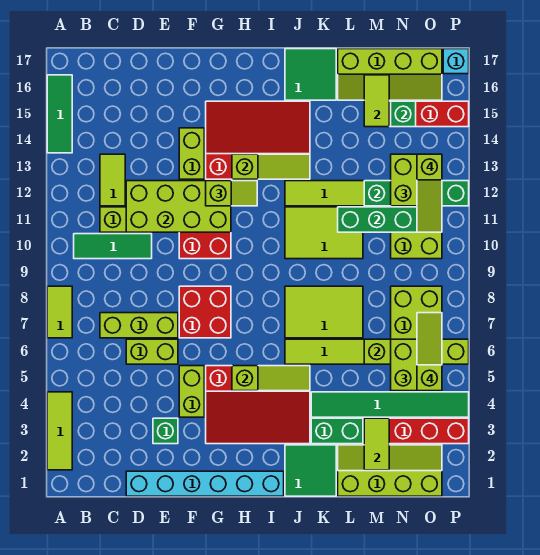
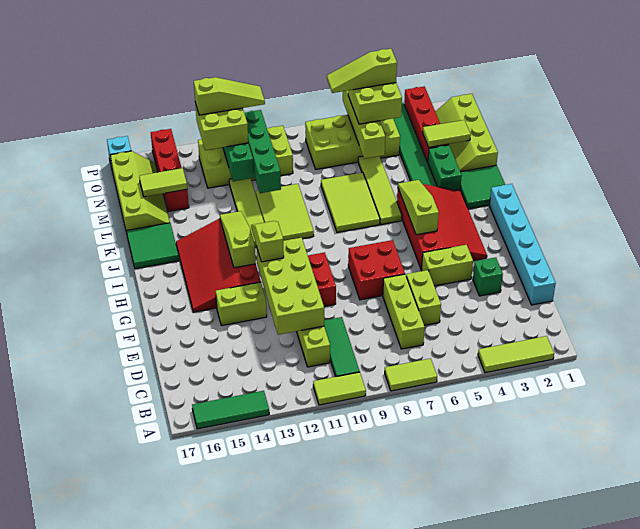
lime tile C12:C13 level 1 -> lime tile A10:A11 level 1
green brick N15 level 2 -> none

